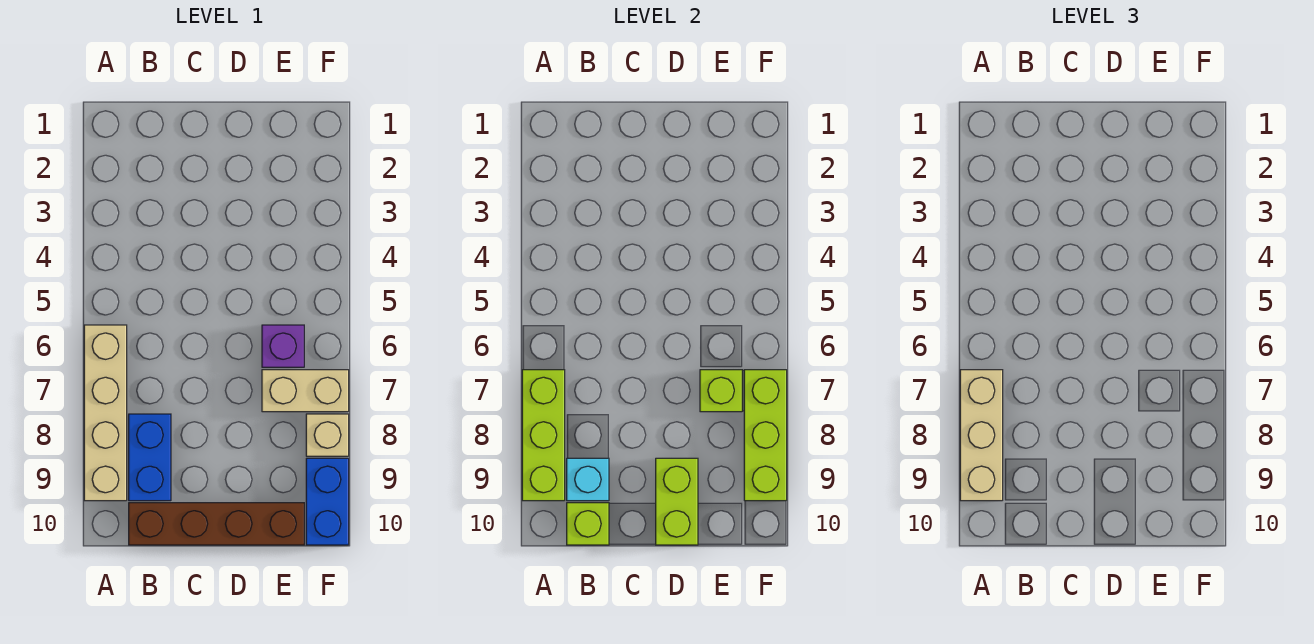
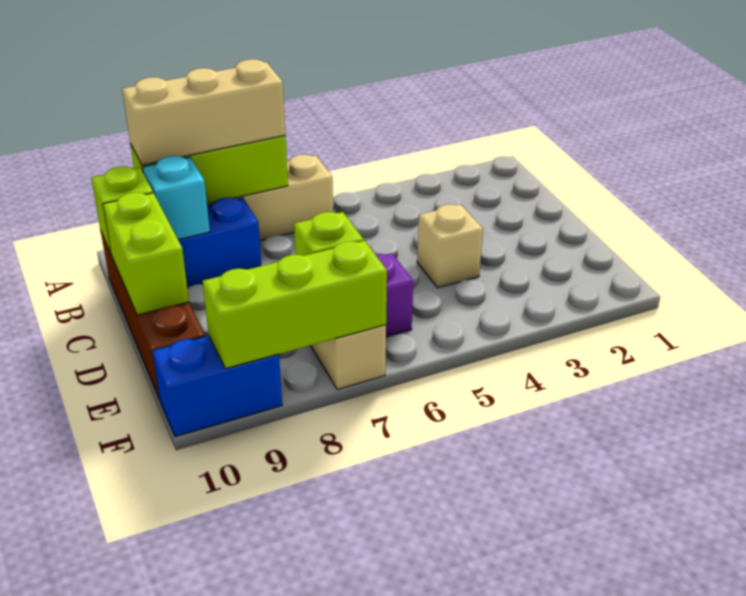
lime brick D9:D10 level 2 -> lime brick C10:D10 level 2
tan brick F8 level 1 -> tan brick D4 level 1

